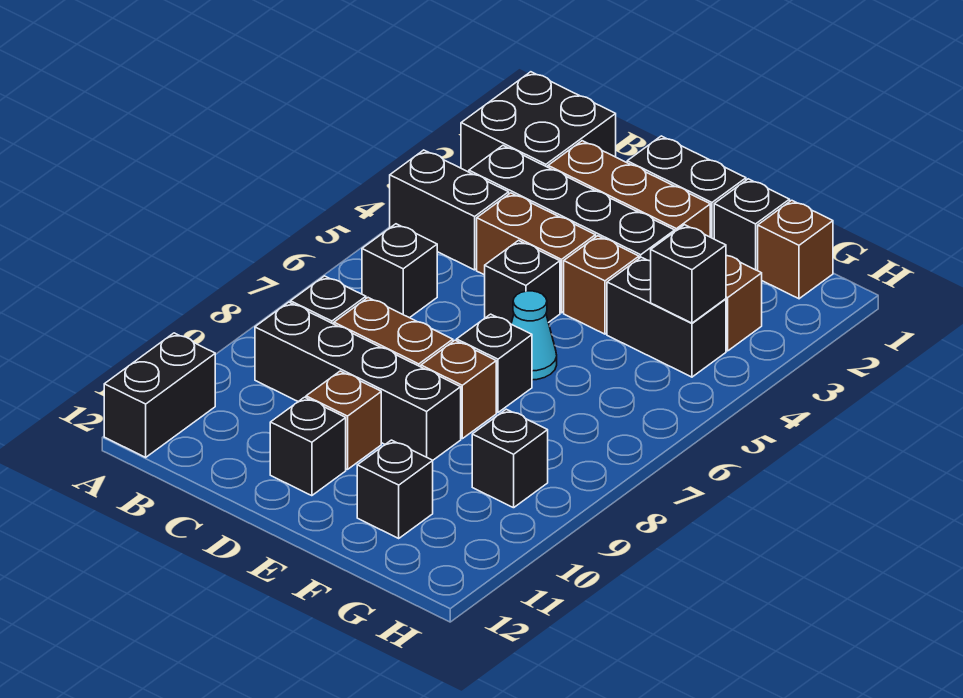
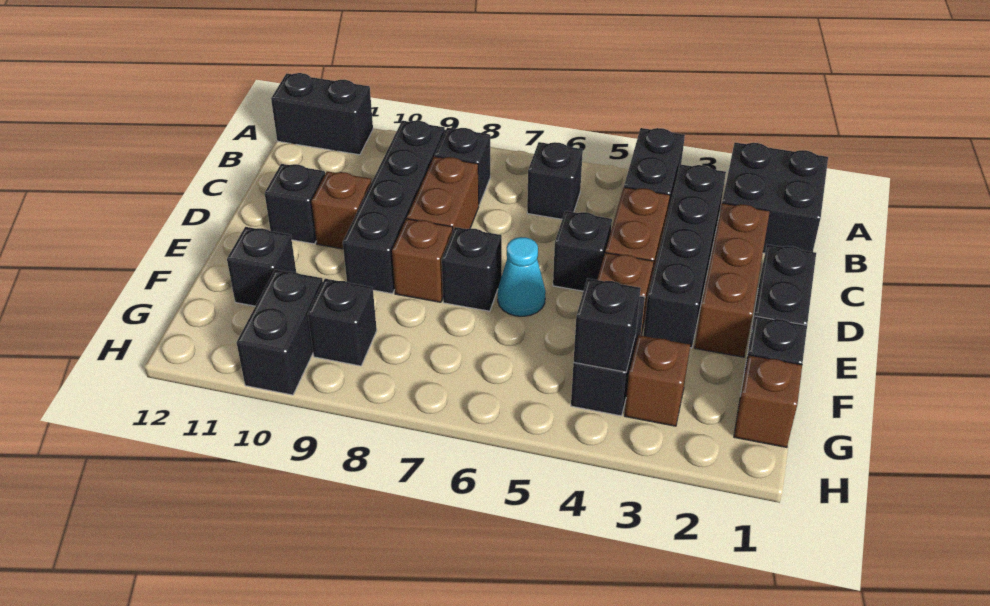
none -> black brick G10:H10 level 1

